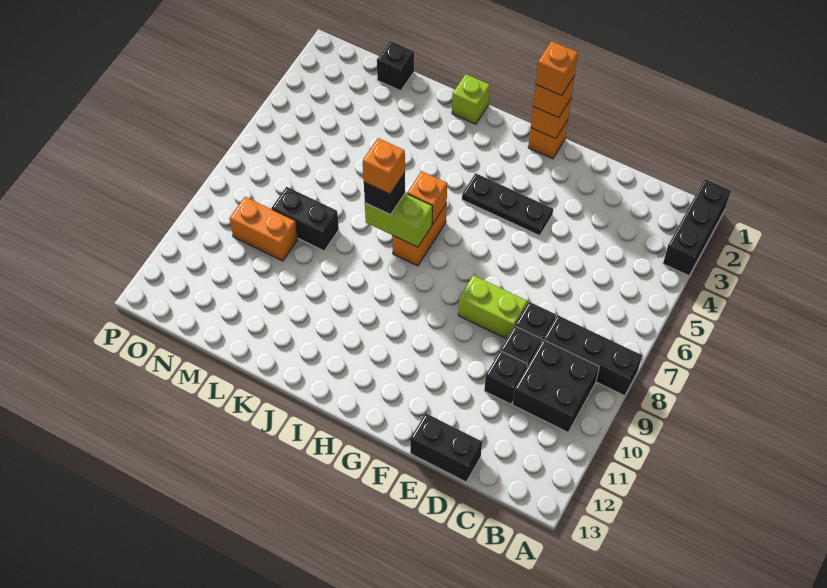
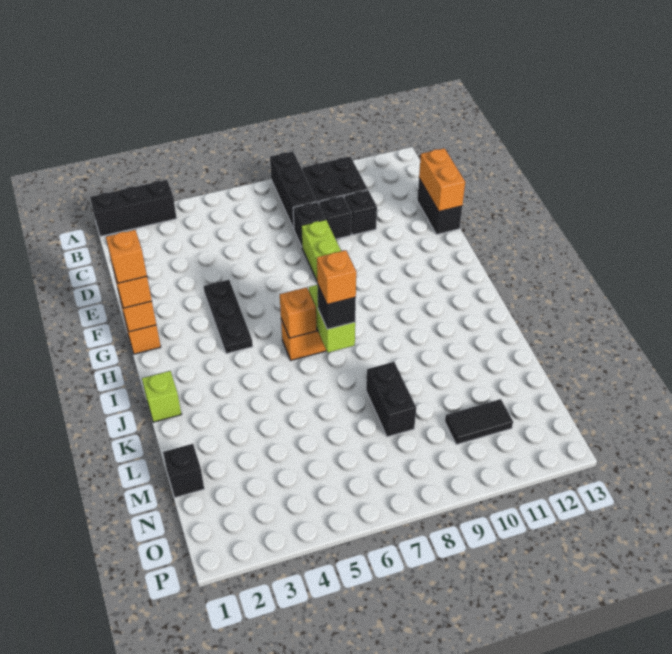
orange brick M9:N9 level 1 -> orange brick D13:E13 level 2
none -> black tile N10:N11 level 1

